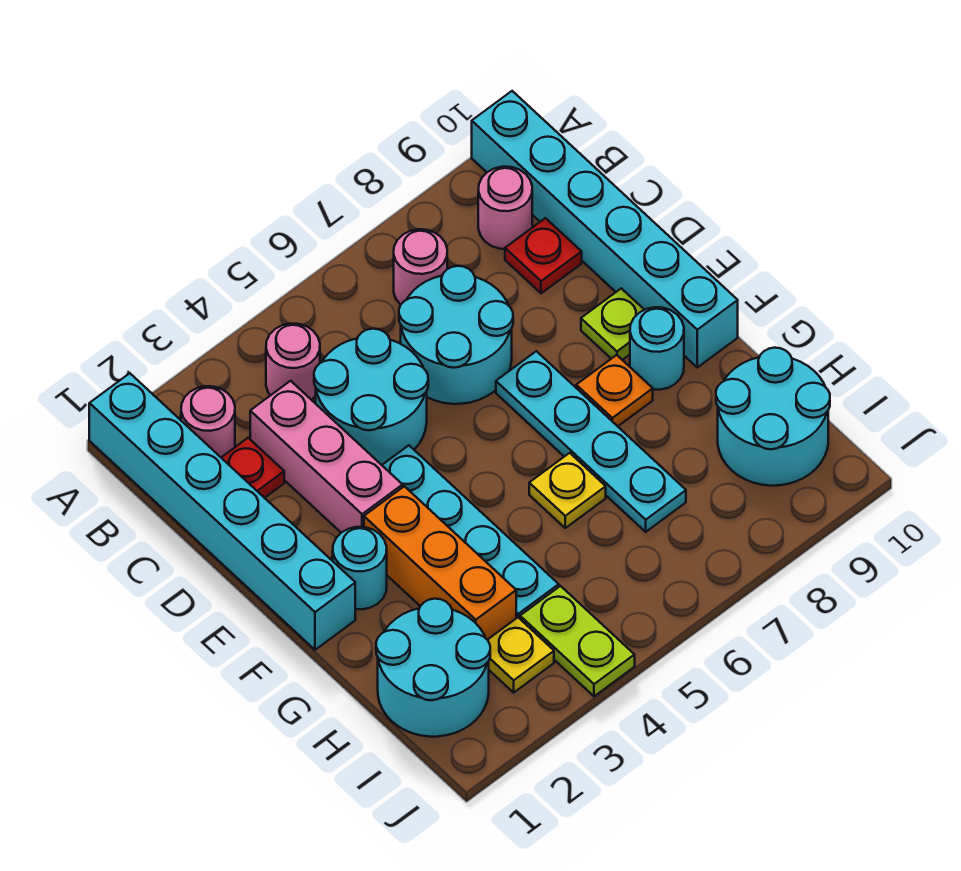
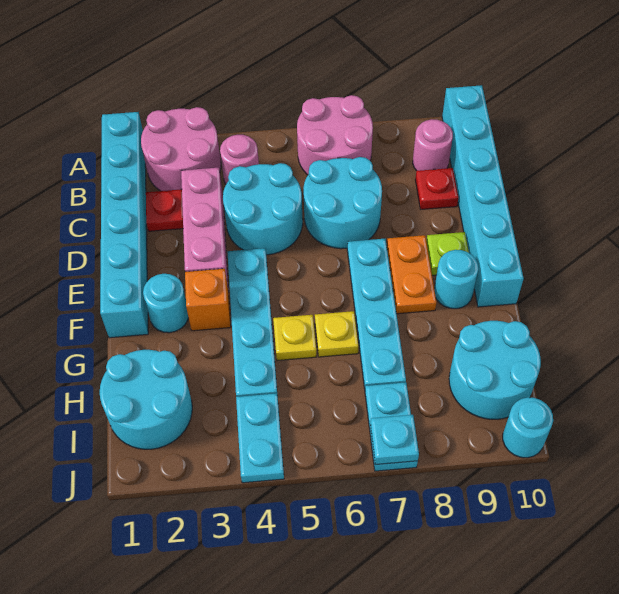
pink round brick B2 level 1 -> pink round brick A2:B3 level 1
pink round brick B7 level 1 -> pink round brick A6:B7 level 1
orange brick F3:H3 level 1 -> orange brick F3 level 1
orange plate F8 level 1 -> orange plate E8:F8 level 1
yellow plate I3 level 1 -> yellow plate G5 level 1
lime plate I4:J4 level 1 -> cyan plate I4:J4 level 1
none -> cyan plate I7:J7 level 1
none -> cyan plate J7 level 2
none -> cyan round brick J10 level 1

